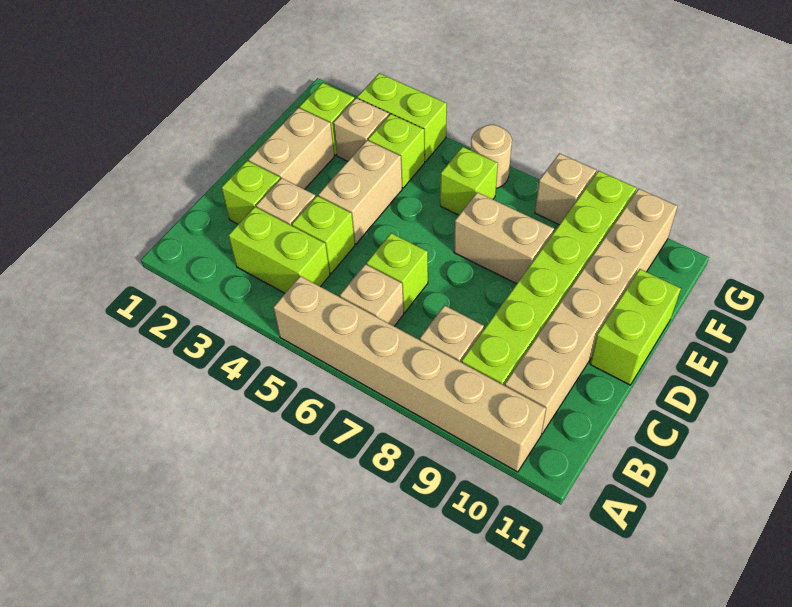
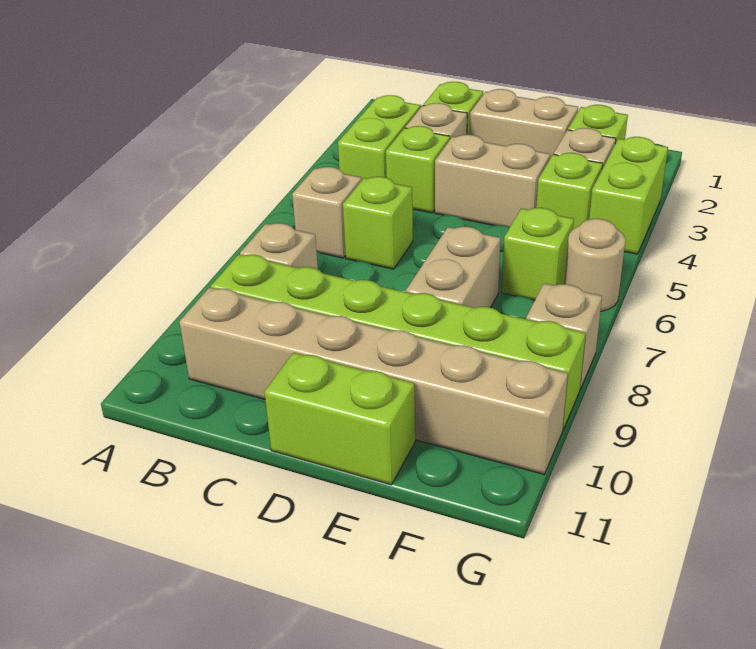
tan brick A5:A10 level 1 -> none

